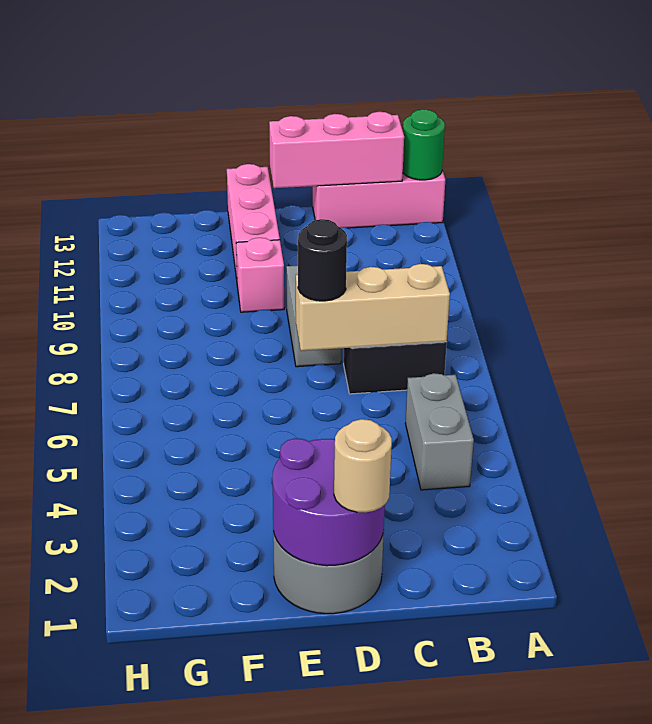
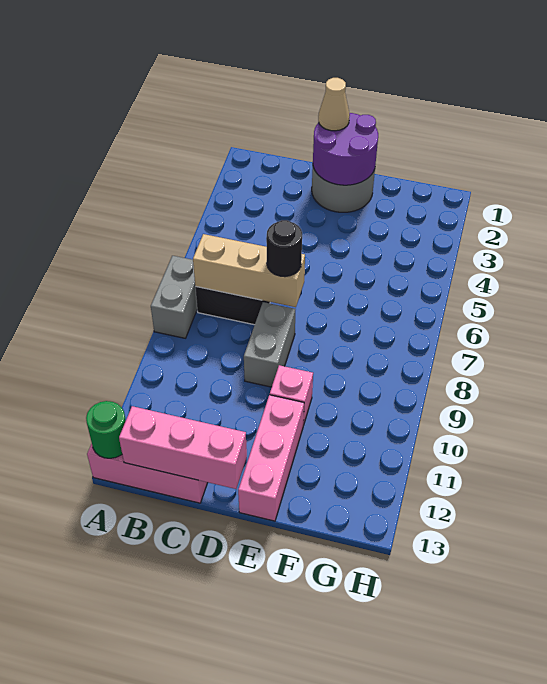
grey brick B4:B5 level 1 -> grey brick A7:A8 level 1
tan round brick D1 level 3 -> tan cone D1 level 3

